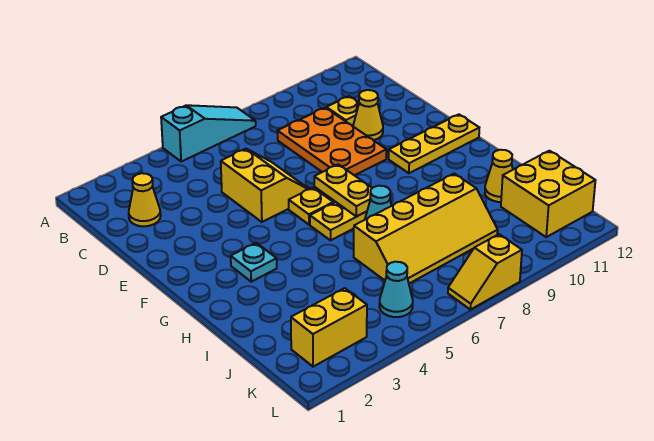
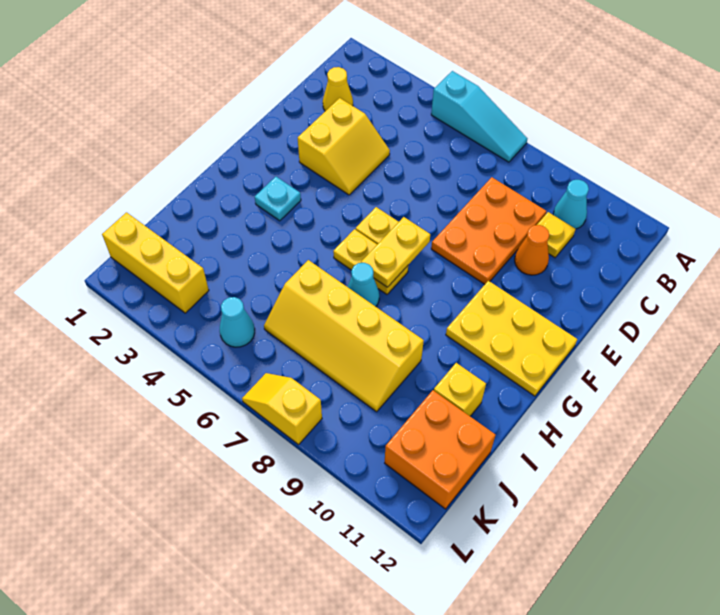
none -> cyan cone B10 level 1
yellow slope D5:E6 level 1 top 5 -> yellow slope D3:E4 level 1 top 3
yellow cone D10 level 1 -> orange cone D10 level 1
yellow plate F10:F12 level 1 -> yellow plate F10:G12 level 1
yellow cone I11 level 1 -> yellow brick I11 level 1
yellow brick J11:K12 level 1 -> orange brick J11:K12 level 1
yellow brick K2:K3 level 1 -> yellow brick K1:K3 level 1

